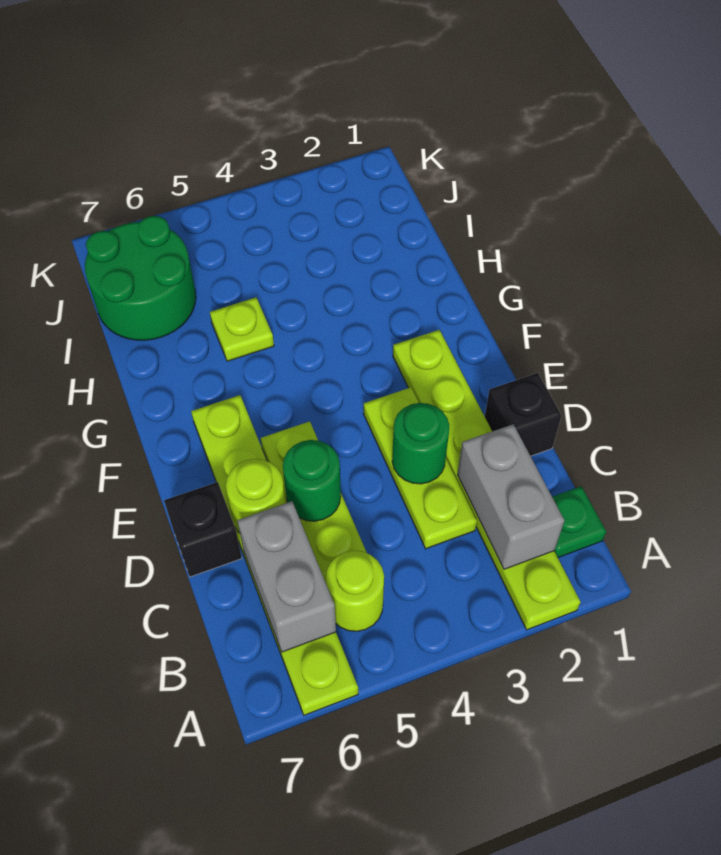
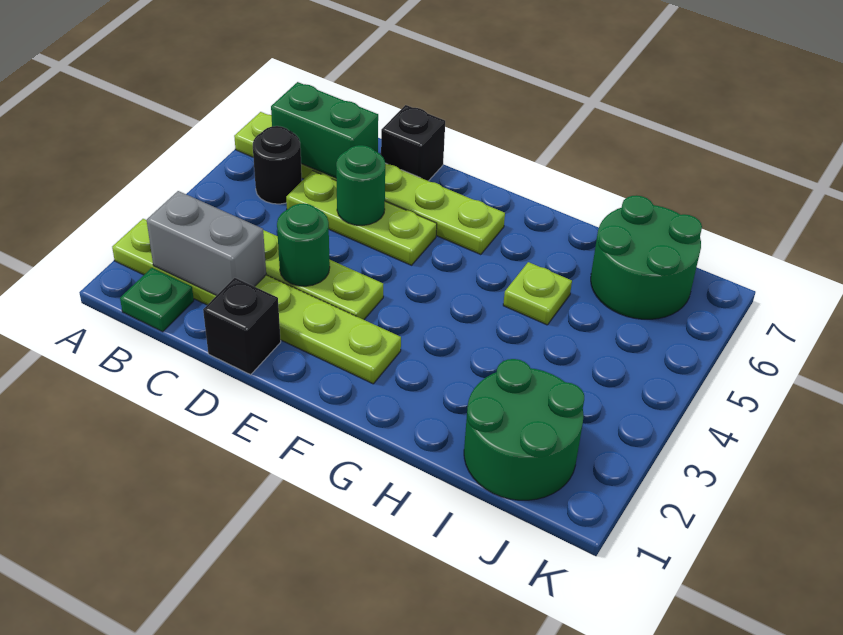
lime round brick B5 level 1 -> black round brick B5 level 1
grey brick B6:C6 level 2 -> green brick B6:C6 level 2
lime round brick D6 level 2 -> none
none -> green round brick I1:J2 level 1

